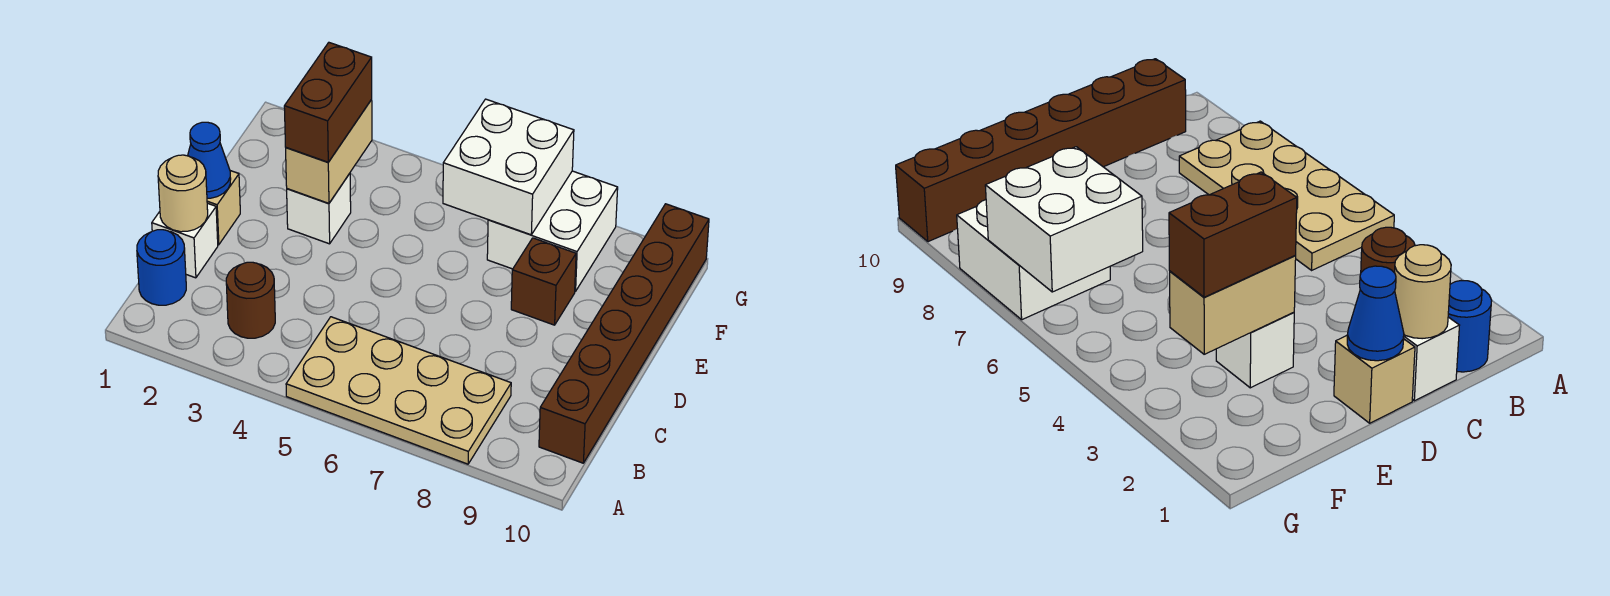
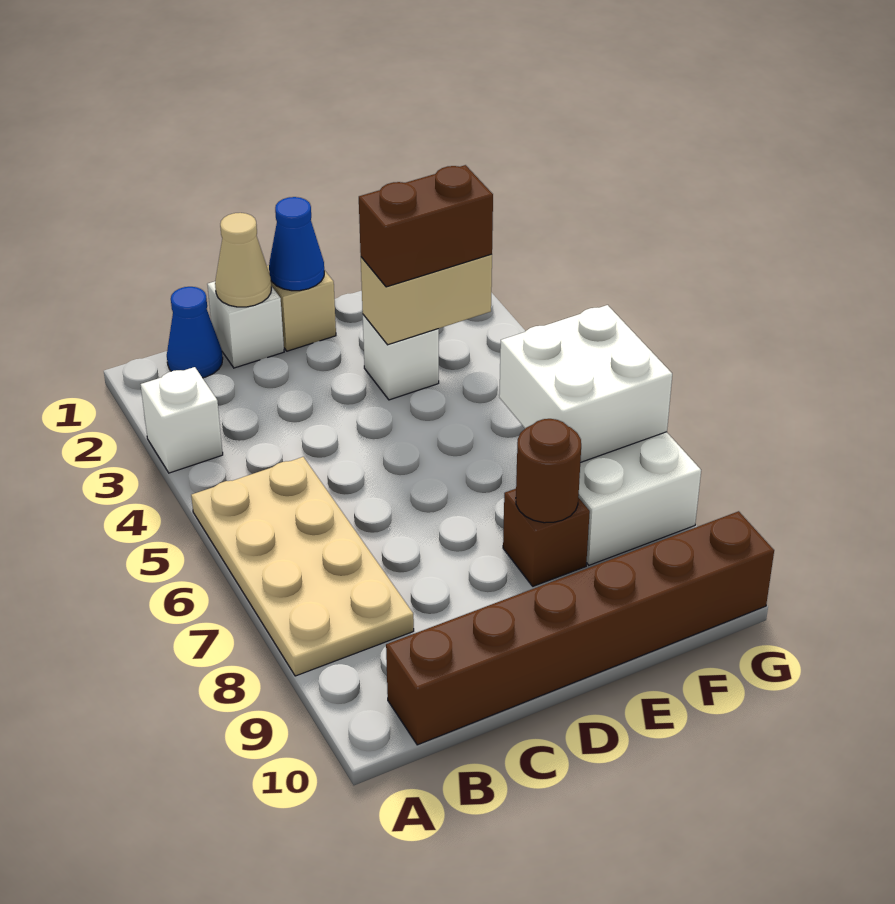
none -> white brick A3 level 1
blue round brick B1 level 1 -> blue cone B1 level 1
brown round brick B3 level 1 -> brown round brick E8 level 2
tan round brick C1 level 2 -> tan cone C1 level 2

